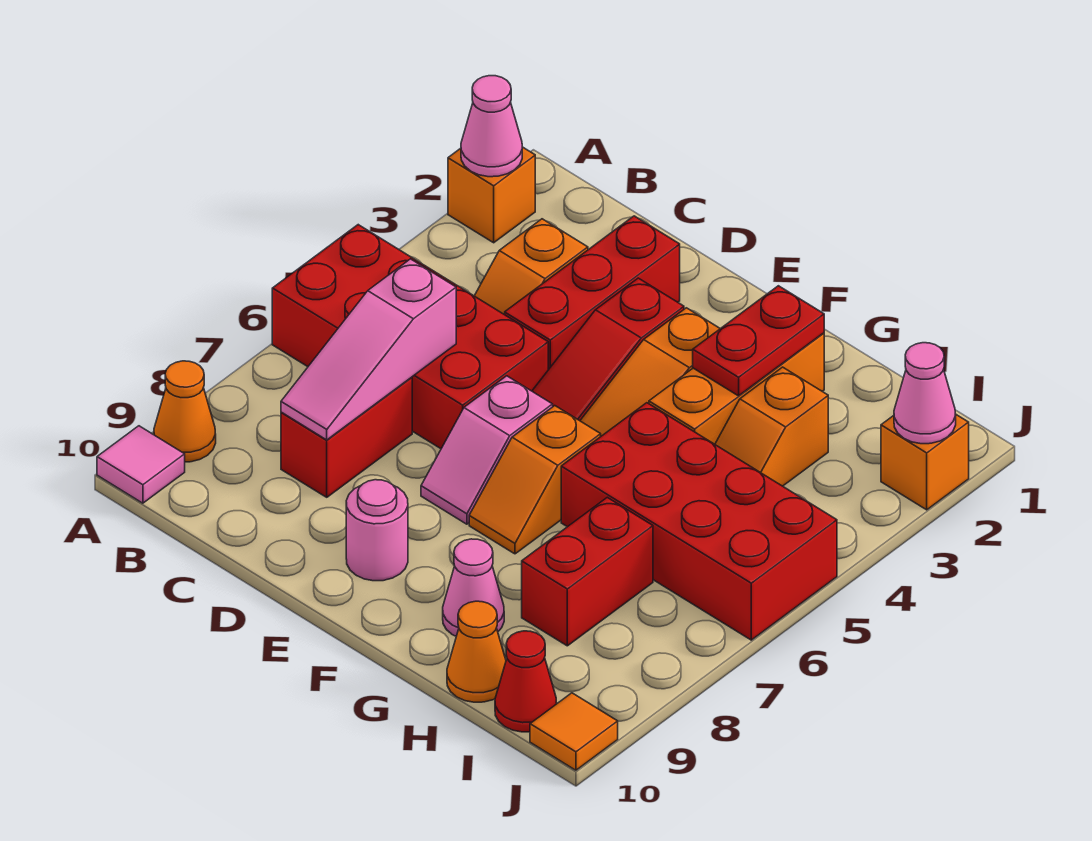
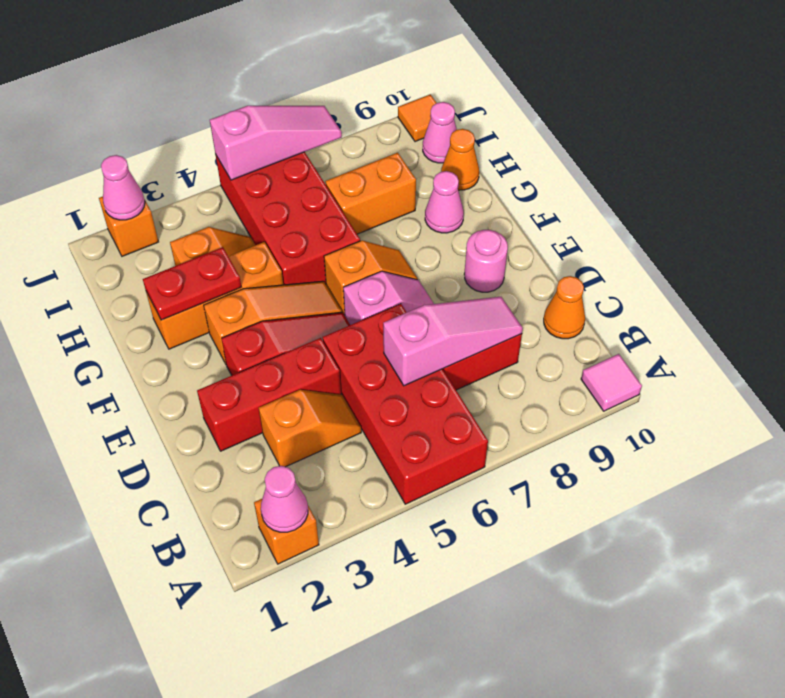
orange cone A9 level 1 -> orange cone C10 level 1
red brick H7:H8 level 1 -> orange brick H7:H8 level 1
red cone I10 level 1 -> pink cone I10 level 1
none -> pink slope J5:J7 level 2 top 5

